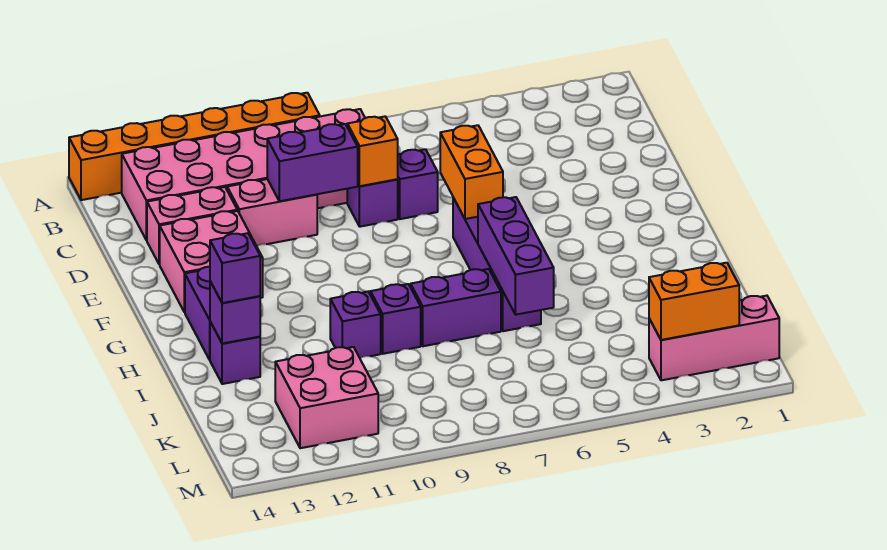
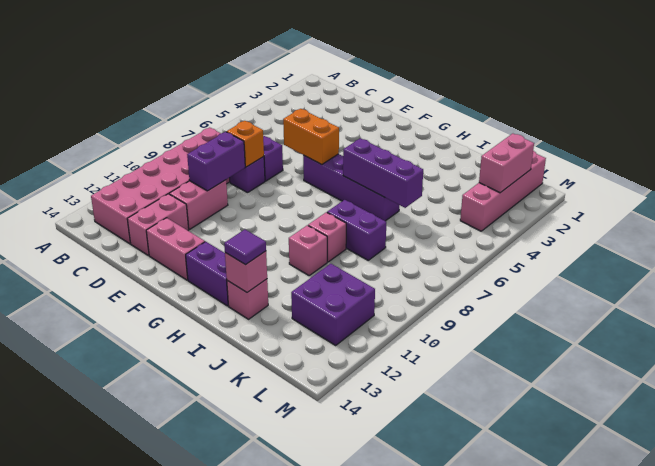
orange brick A9:A14 level 1 -> none
pink brick E12:F13 level 1 -> pink brick E13:F13 level 1
purple brick I7:I8 level 1 -> purple brick I8:J8 level 1
purple brick I9 level 1 -> pink brick I9 level 1
purple brick I10 level 1 -> pink brick I10 level 1
purple brick I13 level 1 -> pink brick I13 level 1
purple brick I13 level 2 -> pink brick I13 level 2
purple brick I13 level 3 -> purple tile I13 level 3
pink brick K11:L12 level 1 -> purple brick K11:L12 level 1
pink brick L1:L3 level 1 -> pink brick L1:L4 level 1
orange brick L2:L3 level 2 -> pink brick L2:L3 level 2

